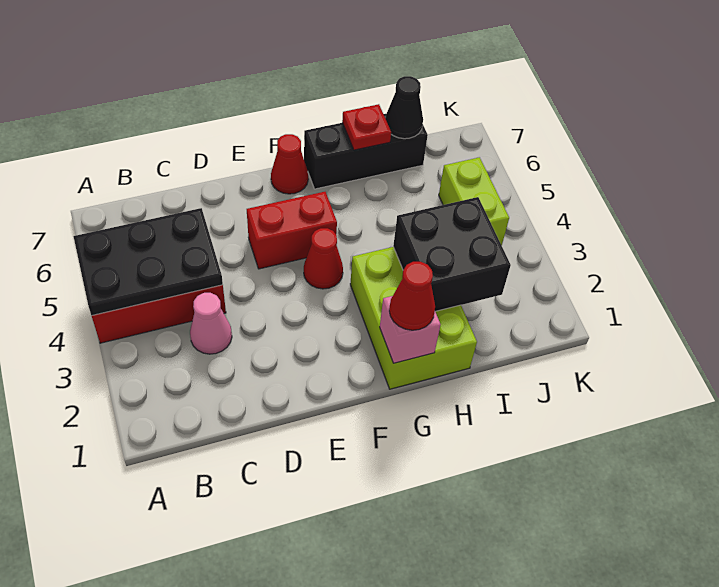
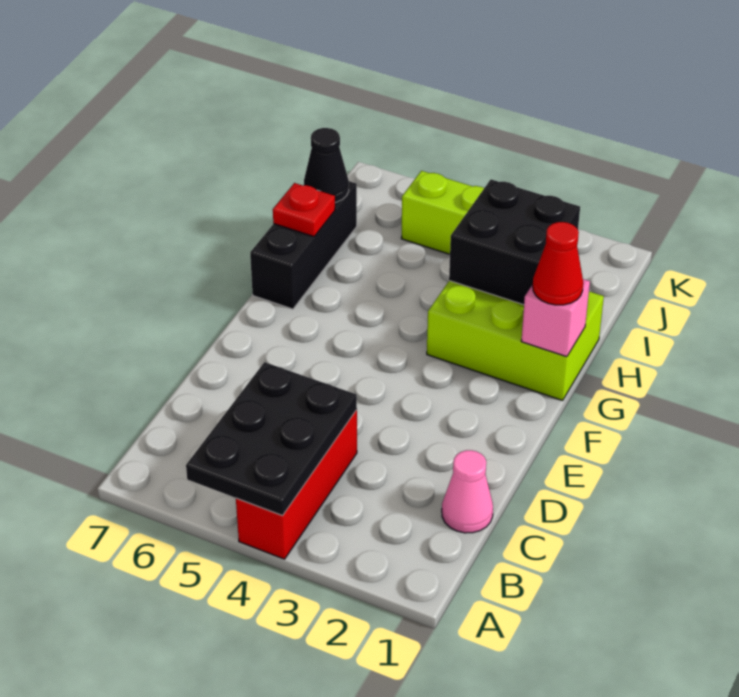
pink cone C3 level 1 -> pink cone C1 level 1
red brick E5:F5 level 1 -> none
red cone F4 level 1 -> none
red cone F7 level 1 -> none

